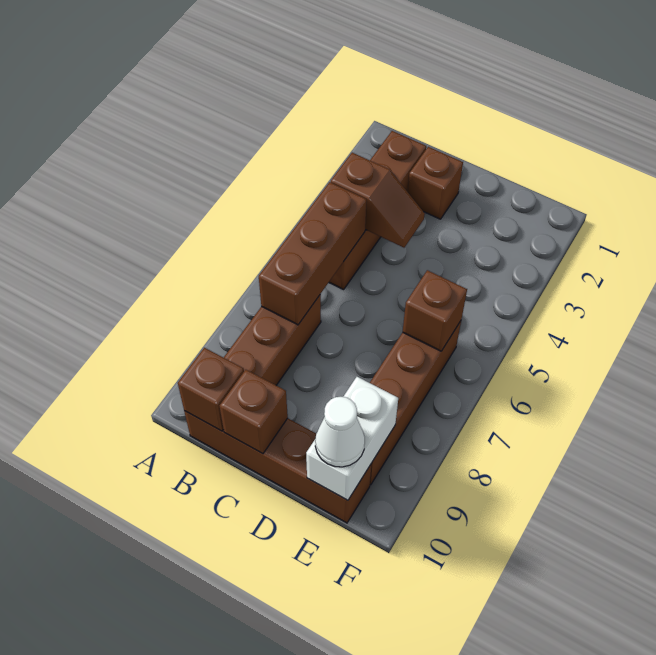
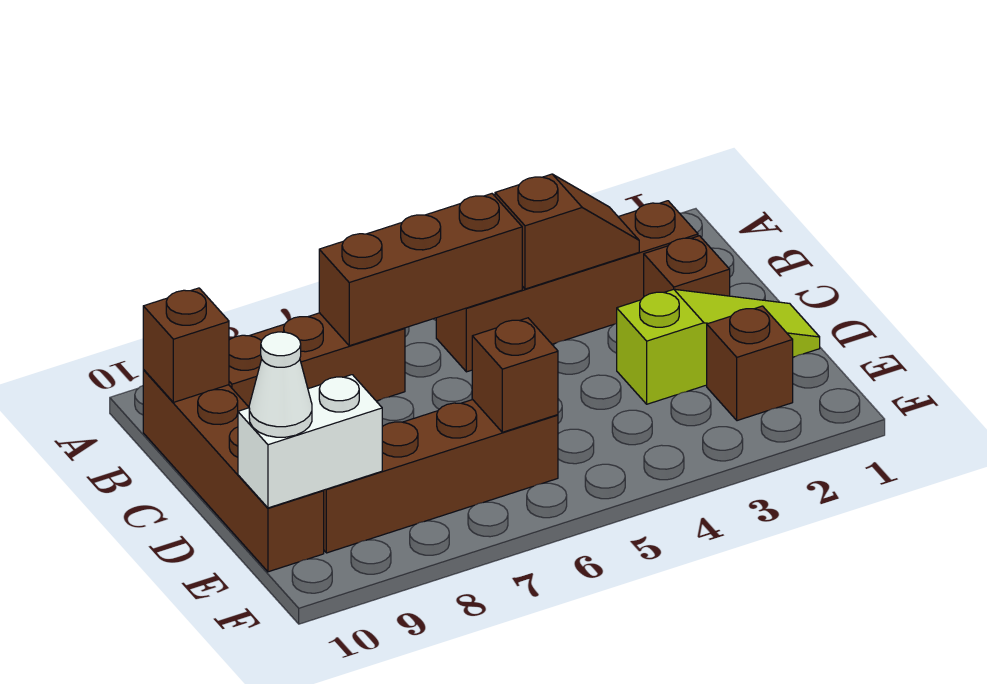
brown slope B4:C4 level 2 top B -> brown slope B3:B4 level 2 top 4
brown brick C10 level 2 -> brown brick E2 level 1
none -> lime slope D1:D3 level 1 top 3

